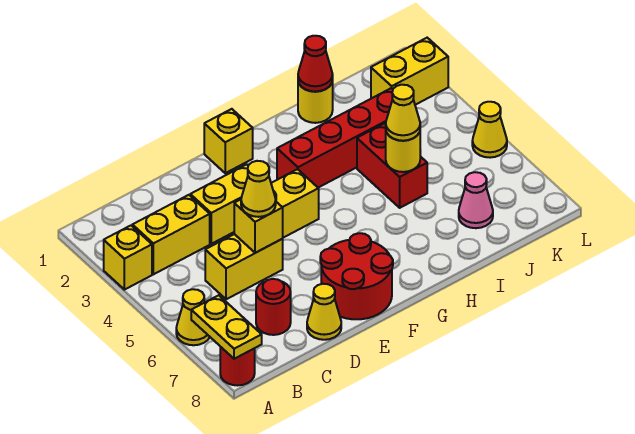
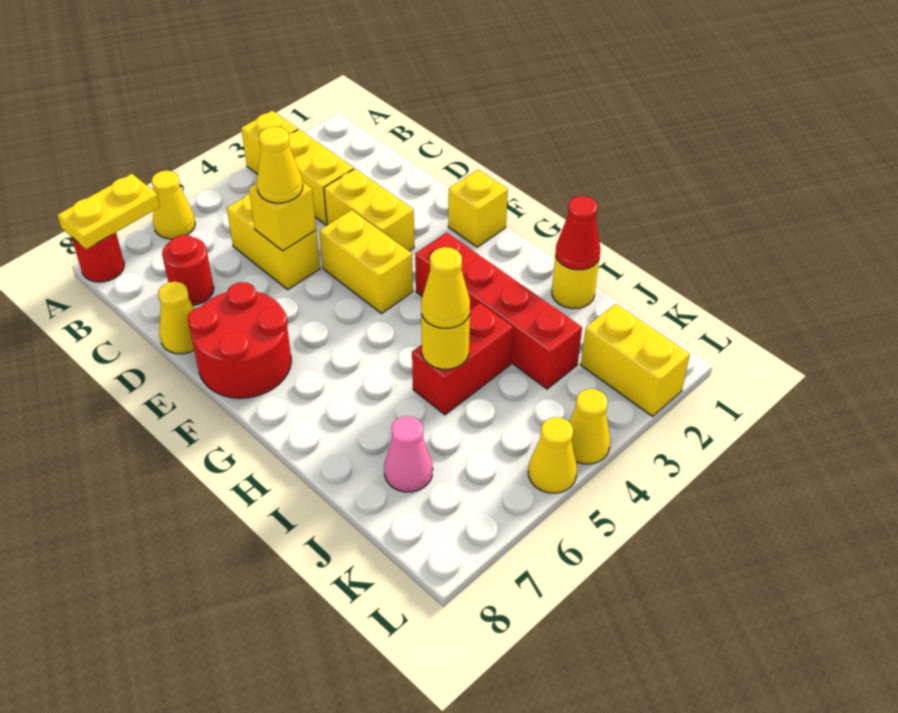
none -> yellow cone L4 level 1

